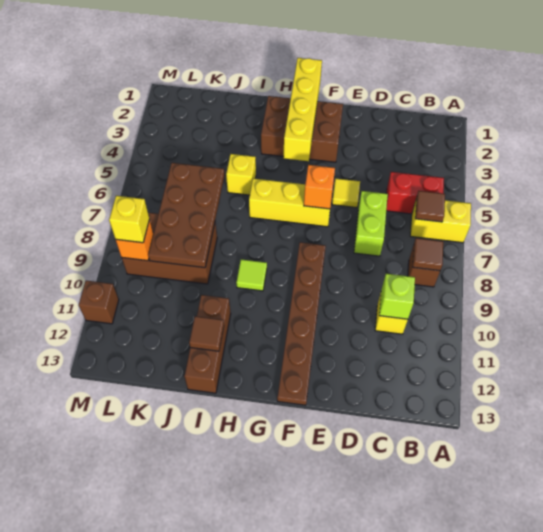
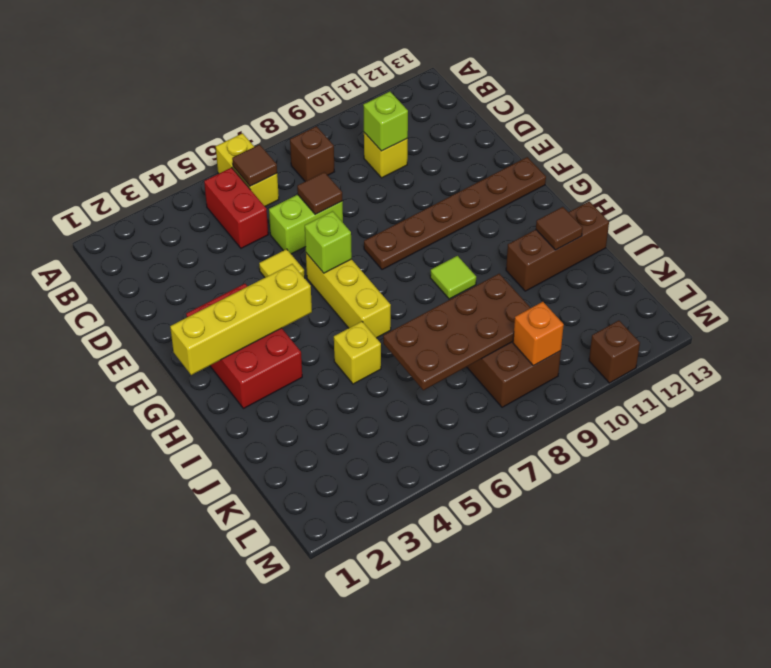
brown tile B8 level 2 -> brown tile D7 level 2
brown brick F2:H3 level 1 -> red brick F2:H3 level 1
orange brick F6 level 2 -> lime brick F6 level 2
yellow brick L9 level 3 -> none

